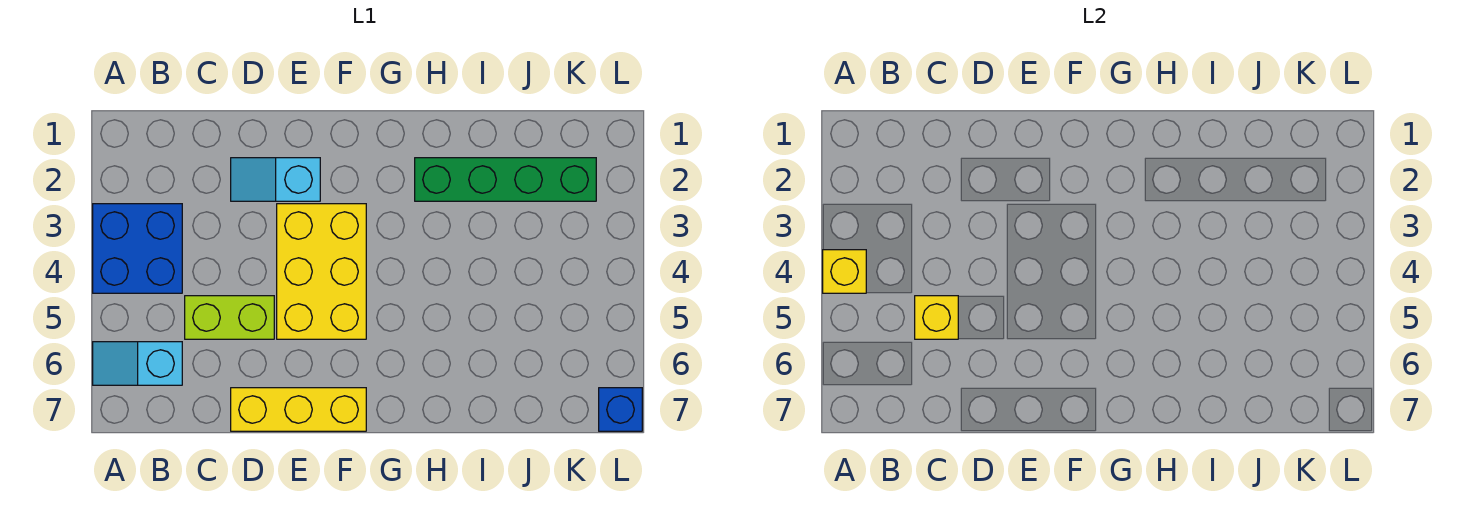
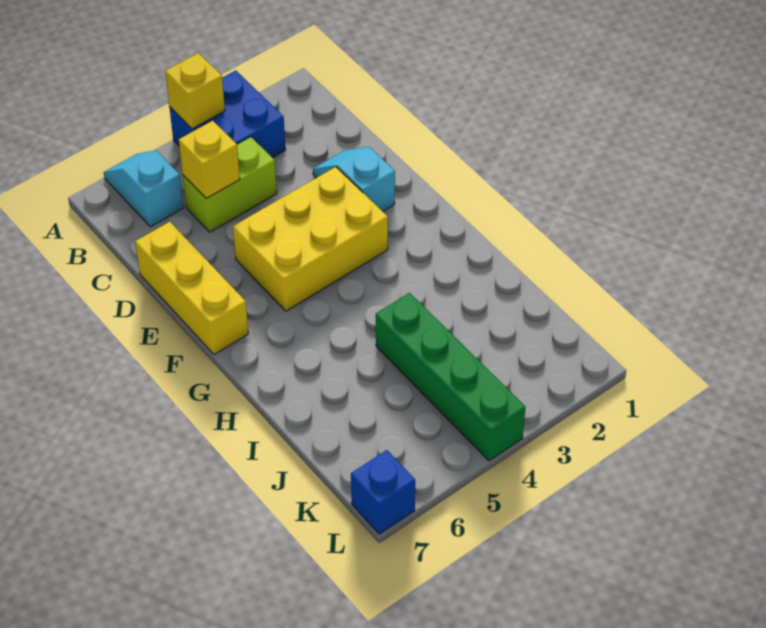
lime brick C5:D5 level 1 -> lime brick C4:C5 level 1
green brick H2:K2 level 1 -> green brick I4:L4 level 1

